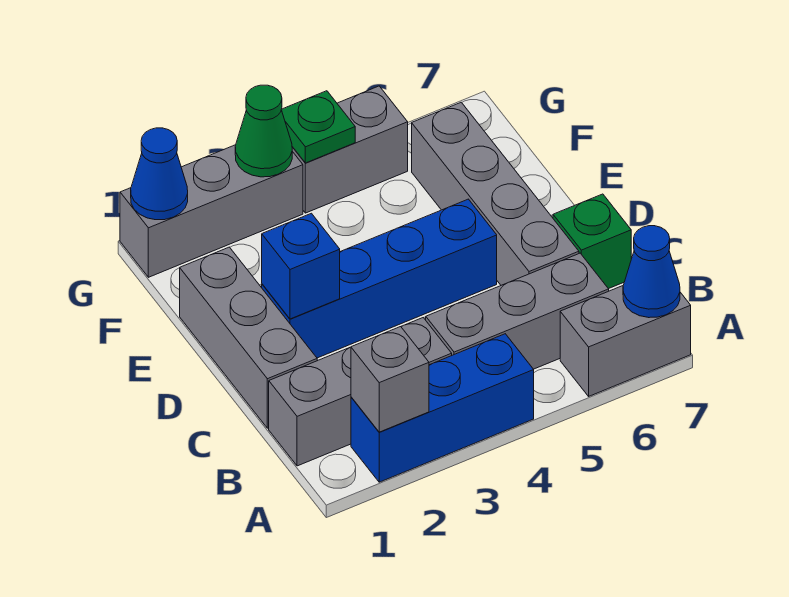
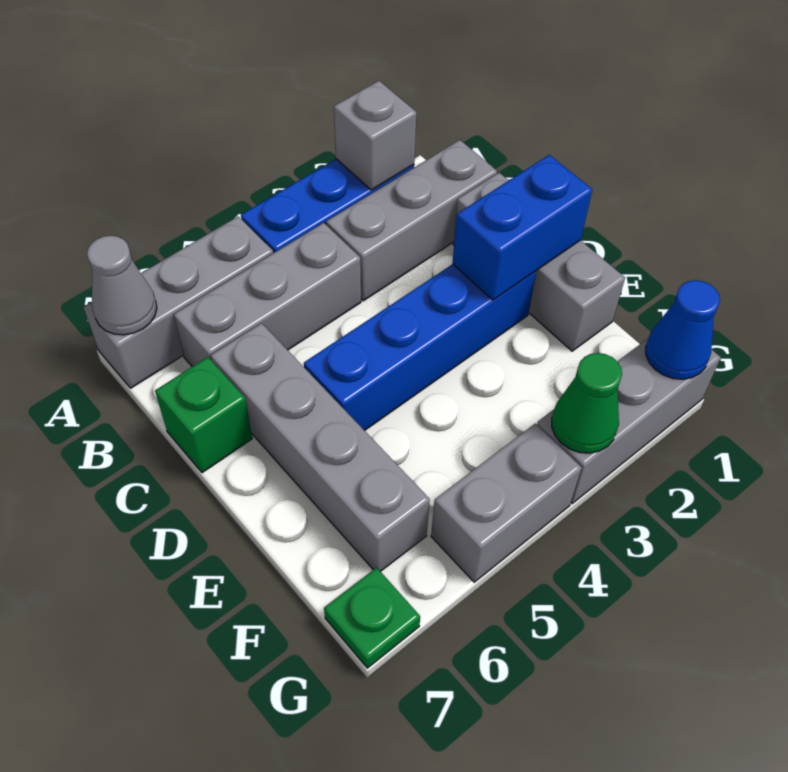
grey brick A6:A7 level 1 -> grey brick A5:A7 level 1
blue cone A7 level 2 -> grey cone A7 level 2
blue brick D2 level 2 -> blue brick D1:D2 level 2
green plate G4 level 2 -> green plate G7 level 1

